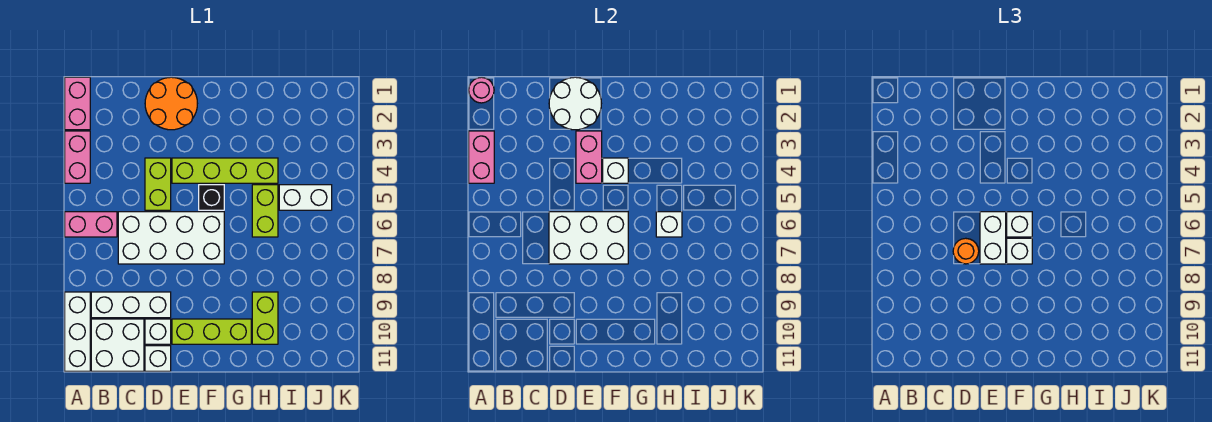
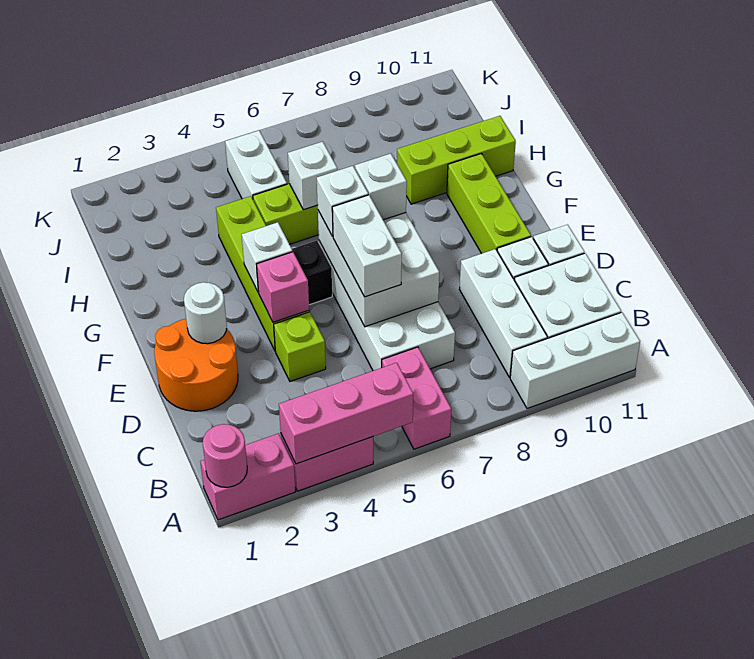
pink brick A3:A4 level 2 -> pink brick A3:A5 level 2
white round brick D1:E2 level 2 -> white round brick E2 level 2
lime brick D4:D5 level 1 -> lime brick D4 level 1
orange round brick D7 level 3 -> none
pink brick E3:E4 level 2 -> pink brick E4 level 2
white brick E6:E7 level 3 -> white brick D6:E6 level 3
lime brick H9:H10 level 1 -> lime brick H9:H11 level 1

